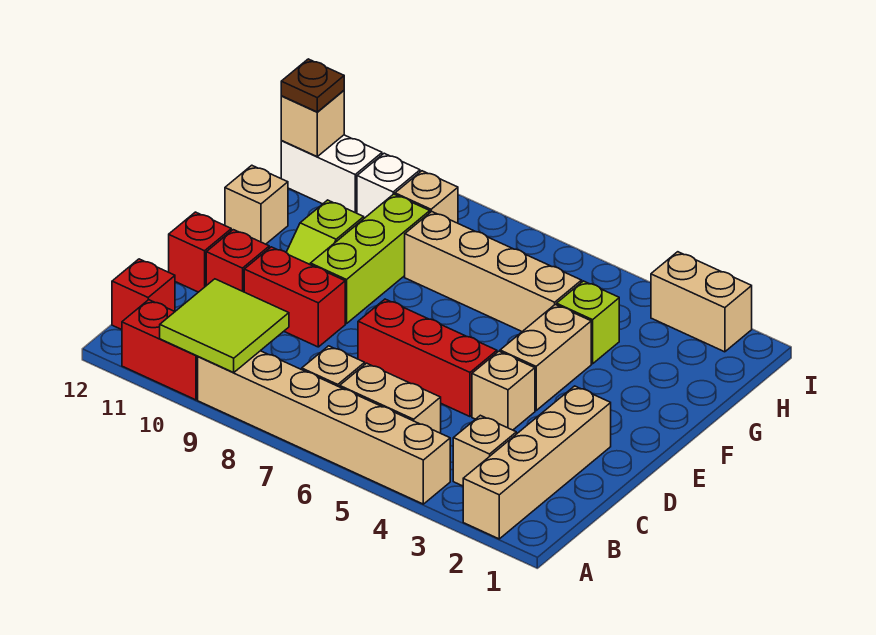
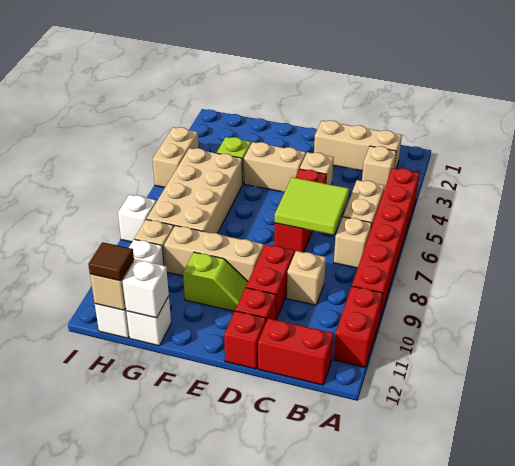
tan brick A2:D2 level 1 -> tan brick B2:D2 level 1
tan brick A4:A9 level 1 -> red brick A4:A9 level 1
lime tile A9:B10 level 2 -> lime tile C6:D7 level 2
red brick B12 level 1 -> red brick B12:C12 level 1
lime brick E9:G9 level 1 -> tan brick E9:G9 level 1
tan brick F12 level 1 -> tan brick C9 level 1
tan brick G5:G8 level 1 -> tan brick G5:H8 level 1
none -> white brick G12 level 1
none -> white brick G12 level 2
brown plate H12 level 3 -> brown tile H12 level 3
tan brick I2:I3 level 1 -> tan brick I4:I5 level 1
none -> white brick I8 level 1

